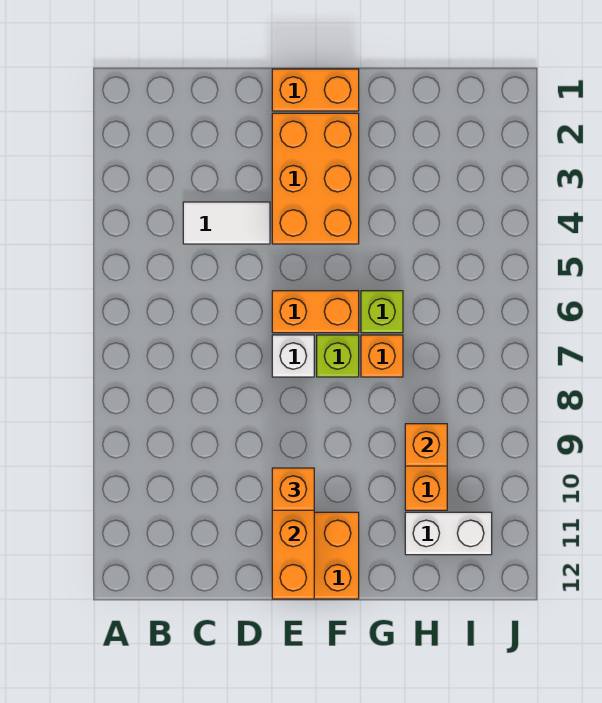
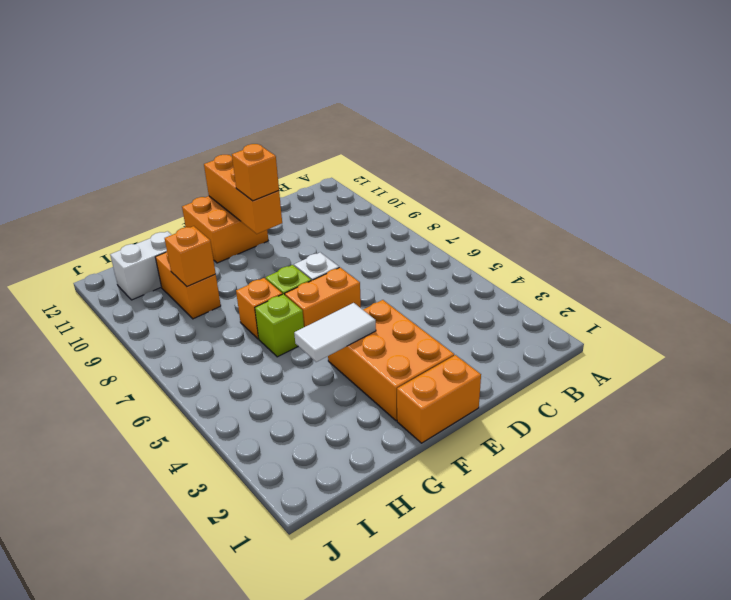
white tile C4:D4 level 1 -> white tile F4:G4 level 2

